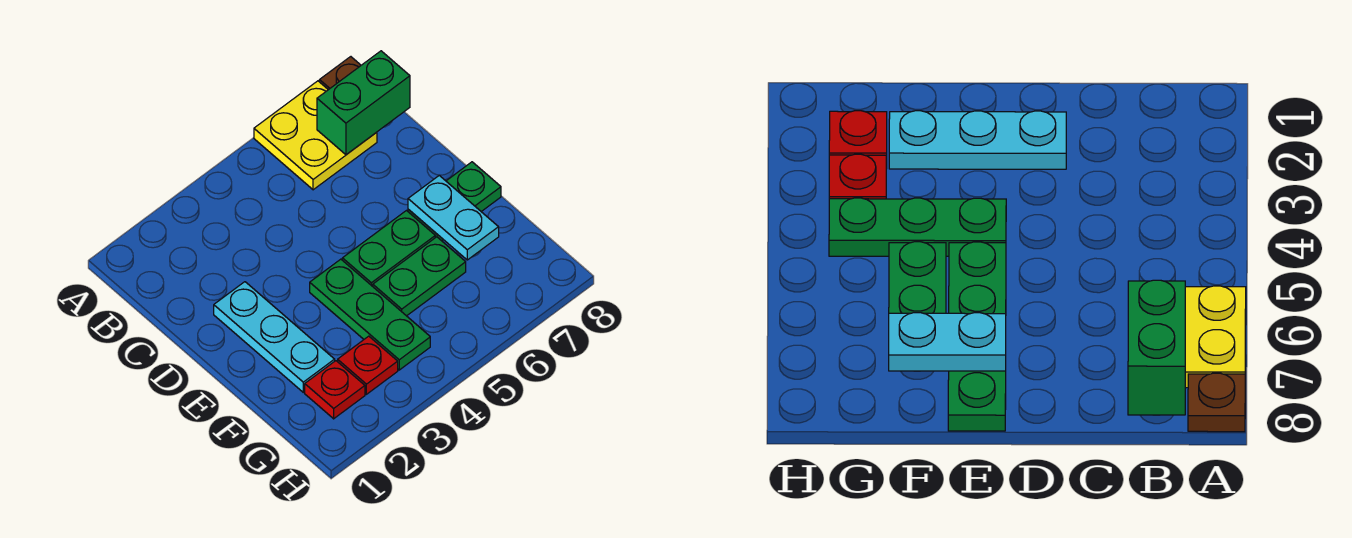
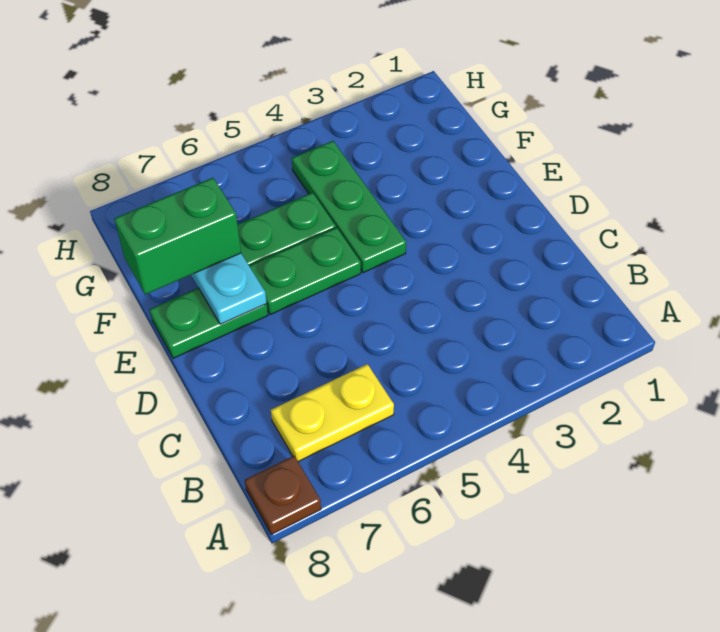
yellow plate A6:B7 level 1 -> yellow plate B6:B7 level 1
green brick B7:B8 level 2 -> green brick F7:F8 level 3
cyan plate D2:F2 level 1 -> none
red plate G2 level 1 -> none
red plate G3 level 1 -> none

